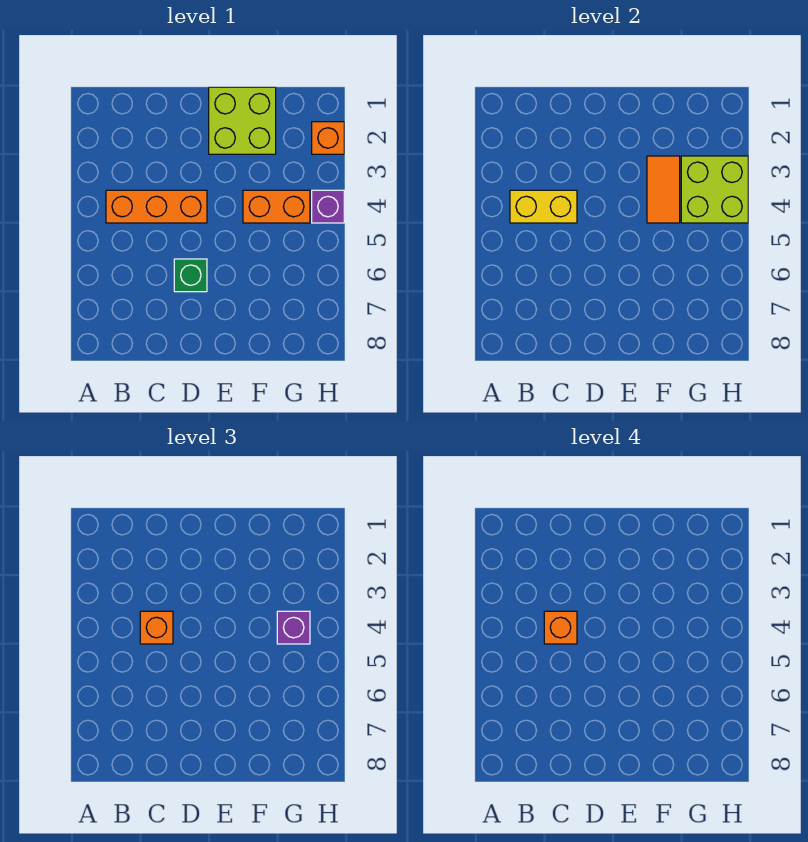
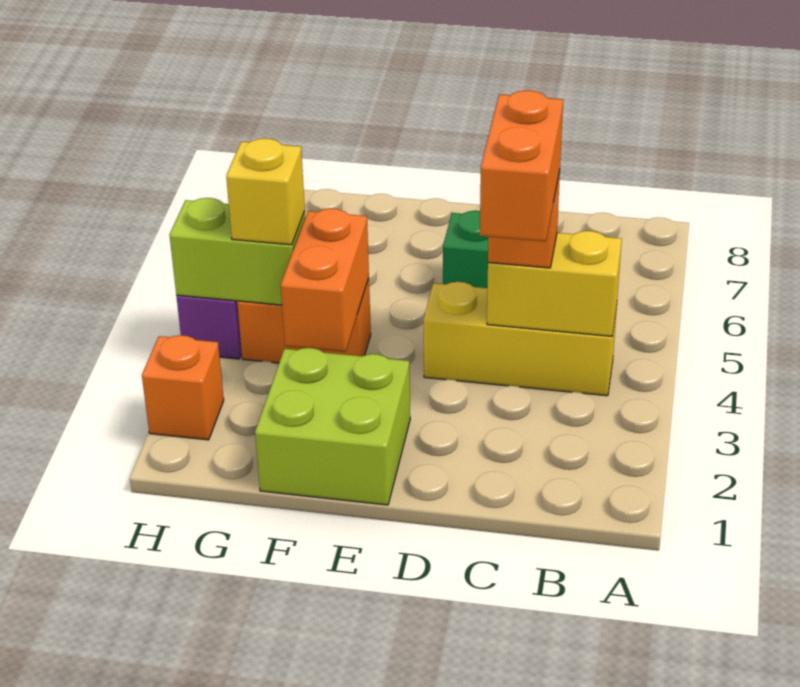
orange brick B4:D4 level 1 -> yellow brick B4:D4 level 1
orange brick C4 level 4 -> orange brick C3:C4 level 4
orange tile F3:F4 level 2 -> orange brick F3:F4 level 2
lime brick G3:H4 level 2 -> lime brick G4:H4 level 2
purple brick G4 level 3 -> yellow brick G4 level 3

